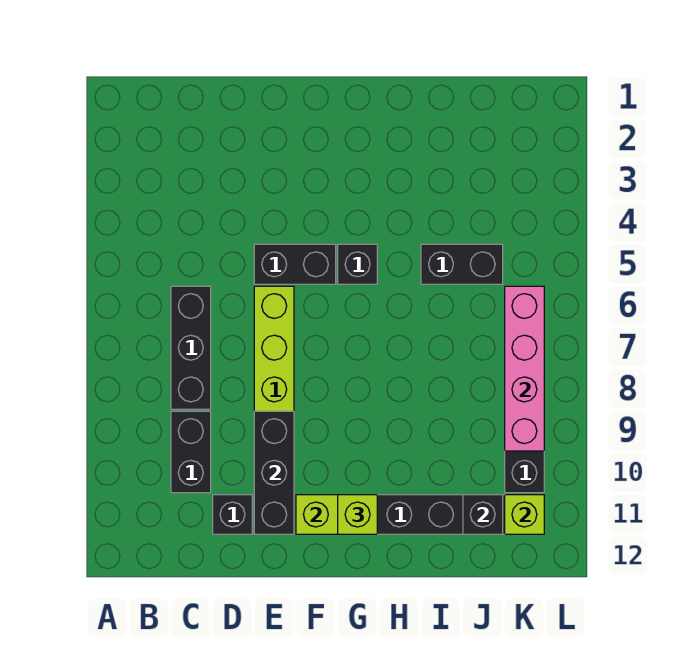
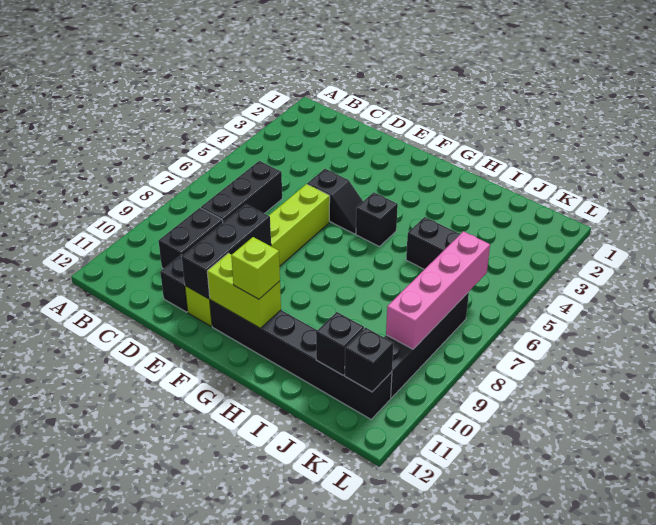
black brick E5:F5 level 1 -> black slope E5:F5 level 1 top E
lime brick K11 level 2 -> black brick K11 level 2

